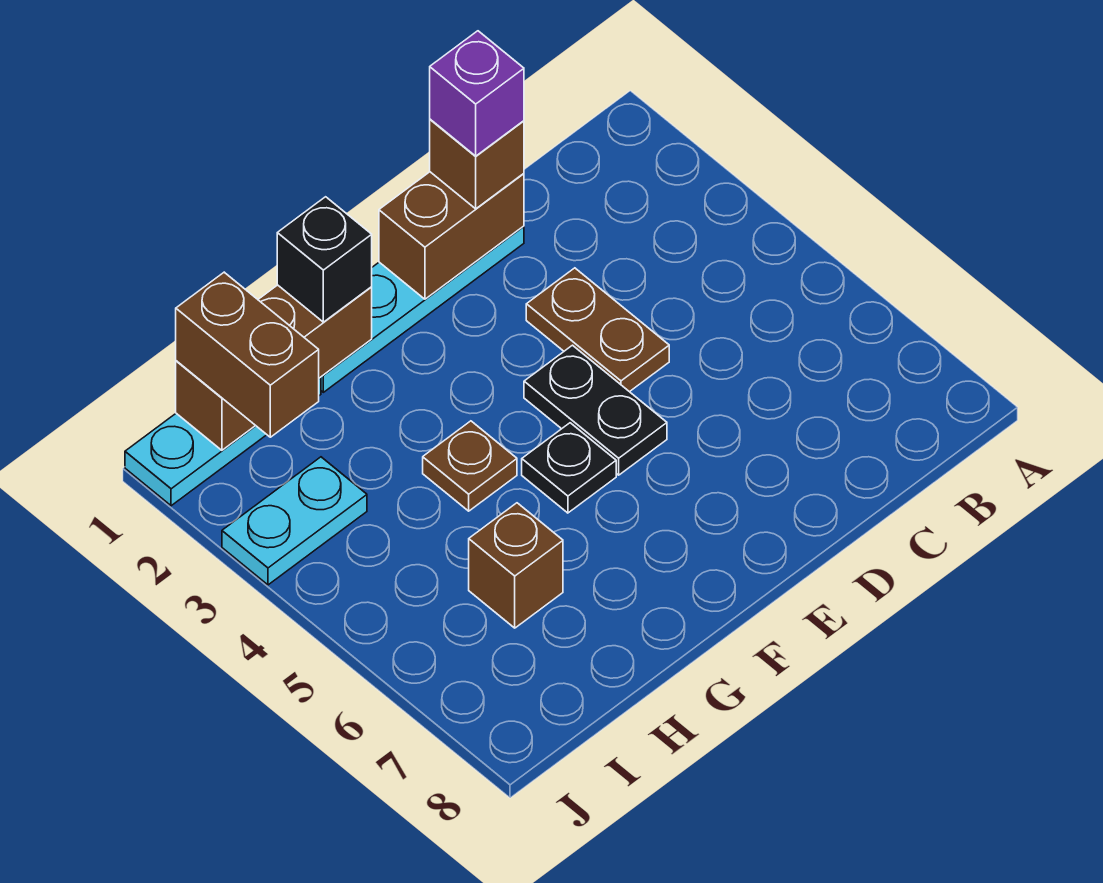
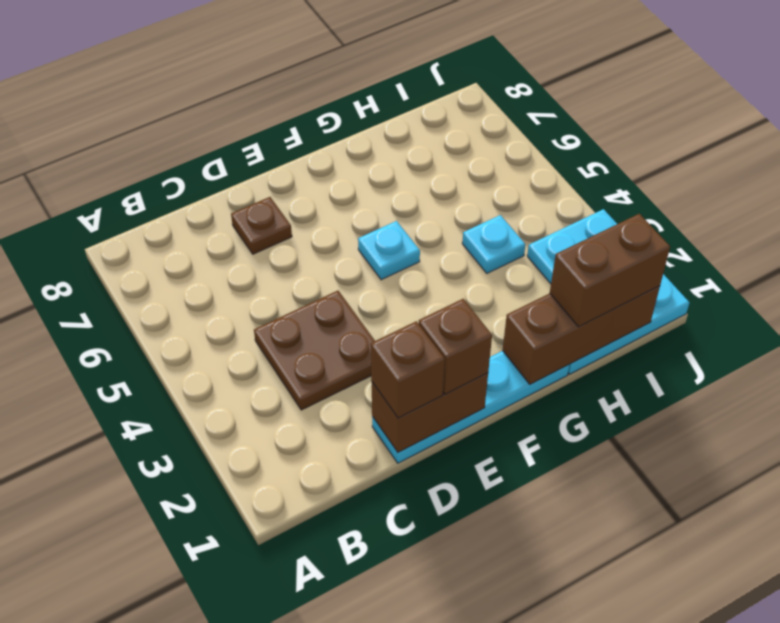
purple brick D1 level 4 -> none
brown plate D3:D4 level 1 -> brown plate C3:D4 level 1
black plate E4:E5 level 1 -> none
black plate F5 level 1 -> cyan plate F5 level 1
black brick G1 level 3 -> none
brown plate G4 level 1 -> brown plate D7 level 1
none -> cyan plate H4 level 1
brown brick H6 level 1 -> brown brick E1 level 3
brown brick I1:I2 level 3 -> brown brick H1:I1 level 3

